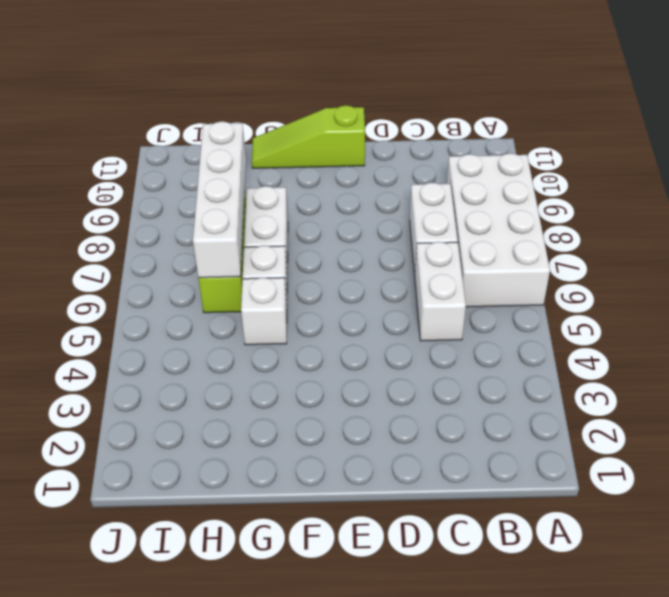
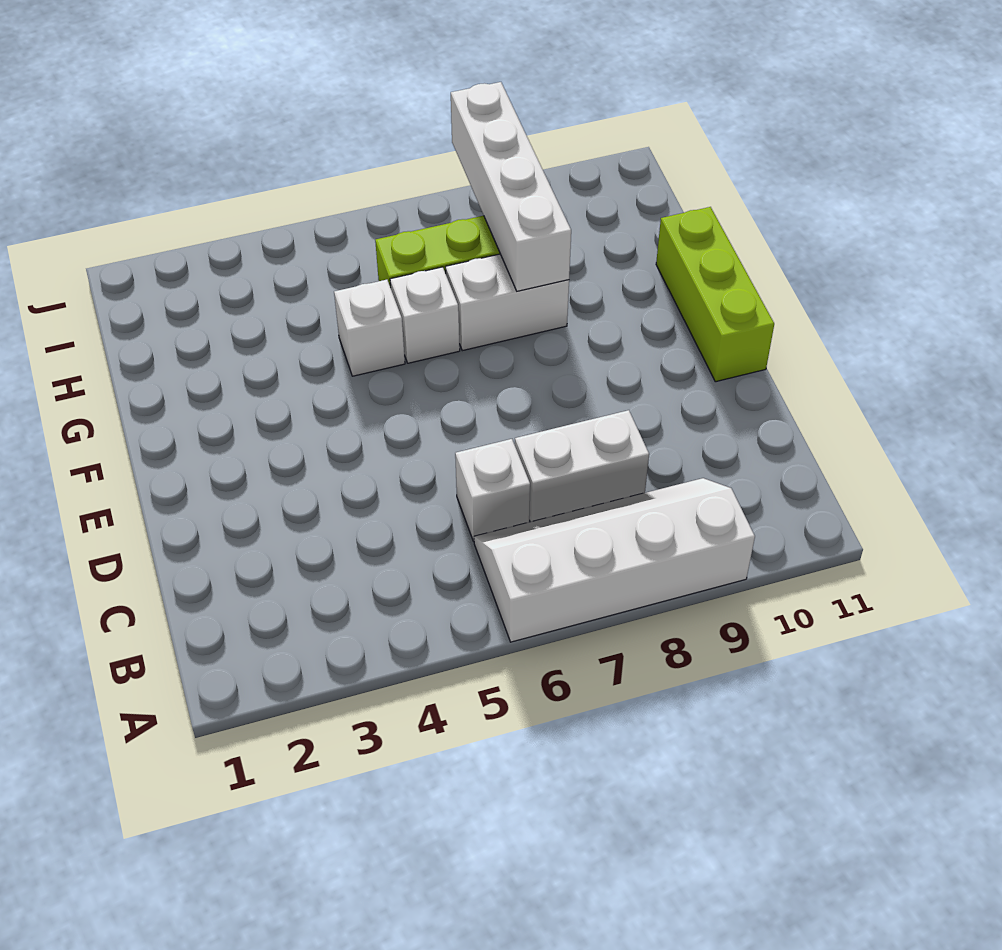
white brick A6:B9 level 1 -> white slope A6:B9 level 1 top A
white brick C5:C6 level 1 -> white brick C6 level 1
lime slope E11:G11 level 1 top E -> lime brick E11:G11 level 1
white brick H6:H9 level 2 -> white brick G8:J8 level 2

